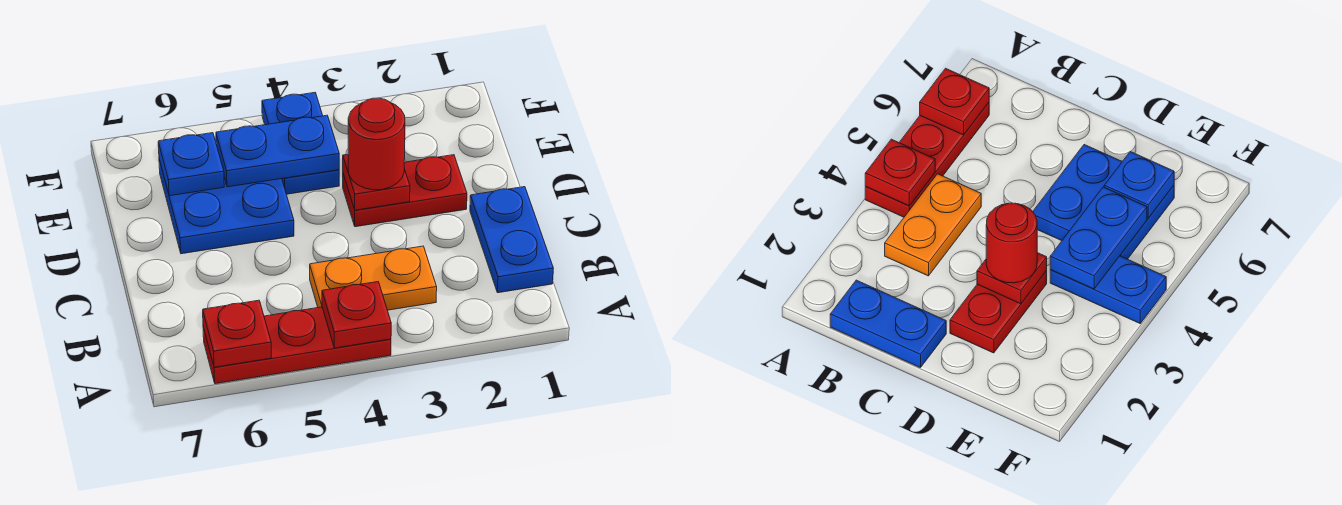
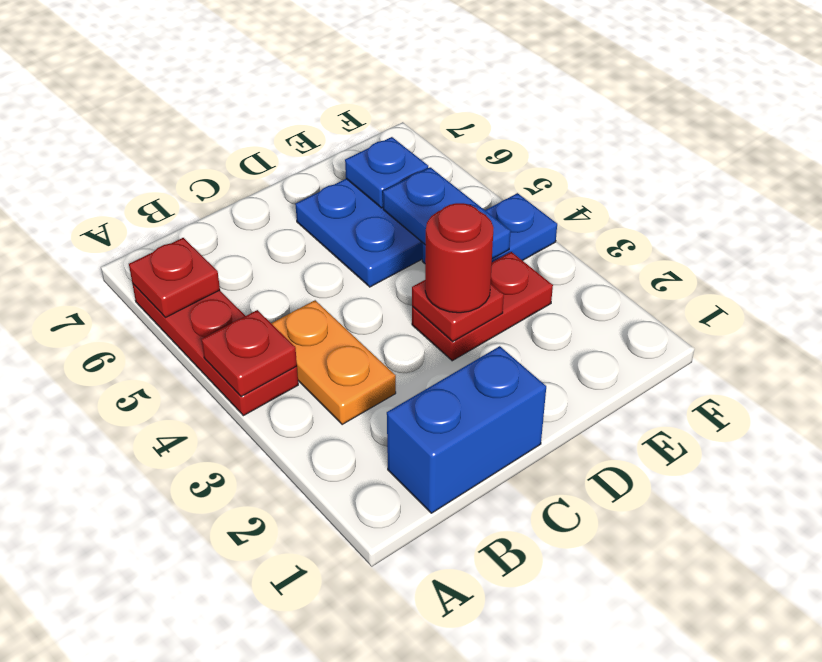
blue plate B1:C1 level 1 -> blue brick B1:C1 level 1
red plate D2:D3 level 1 -> red plate D3:E3 level 1

